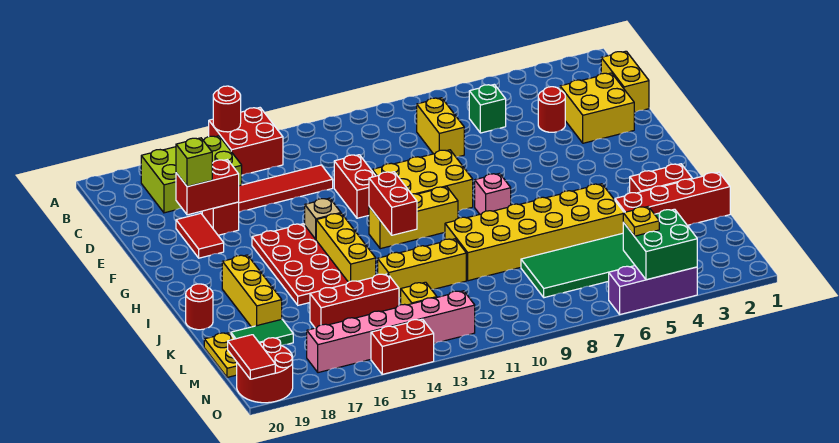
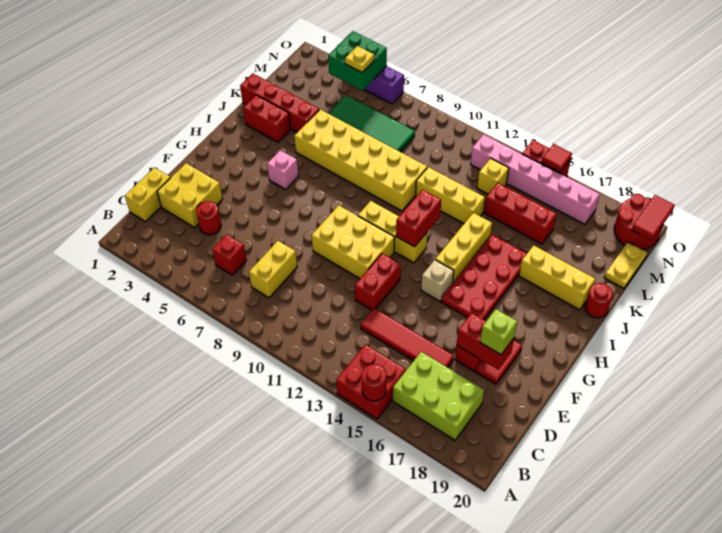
green brick C6 level 1 -> red brick C6 level 1
pink brick H8 level 1 -> pink brick H5 level 1
yellow brick I18:K18 level 1 -> yellow brick J17:J19 level 1
green tile L18:L19 level 1 -> none
none -> red tile O15 level 2

